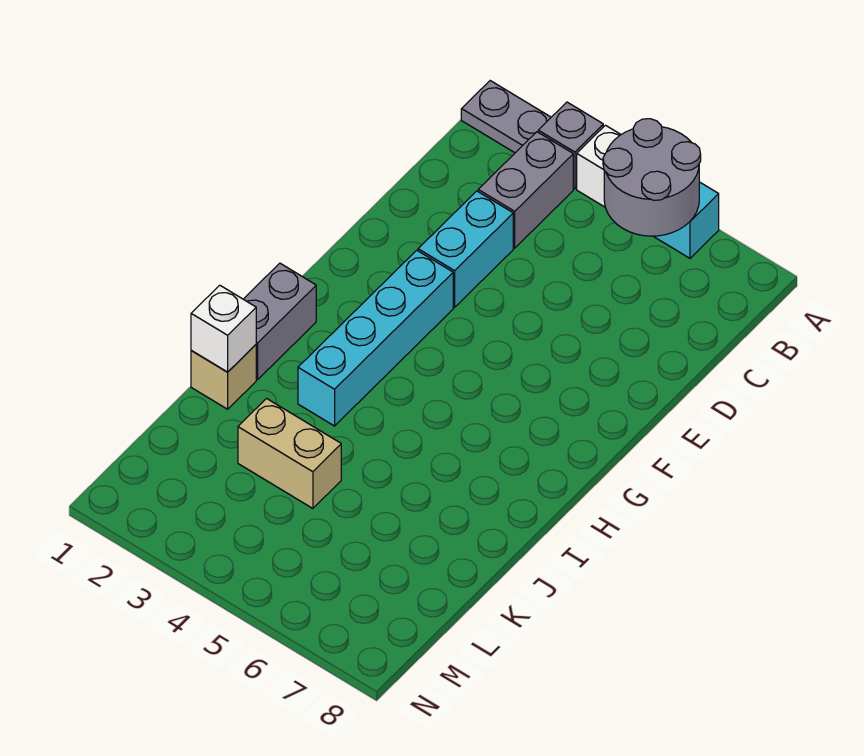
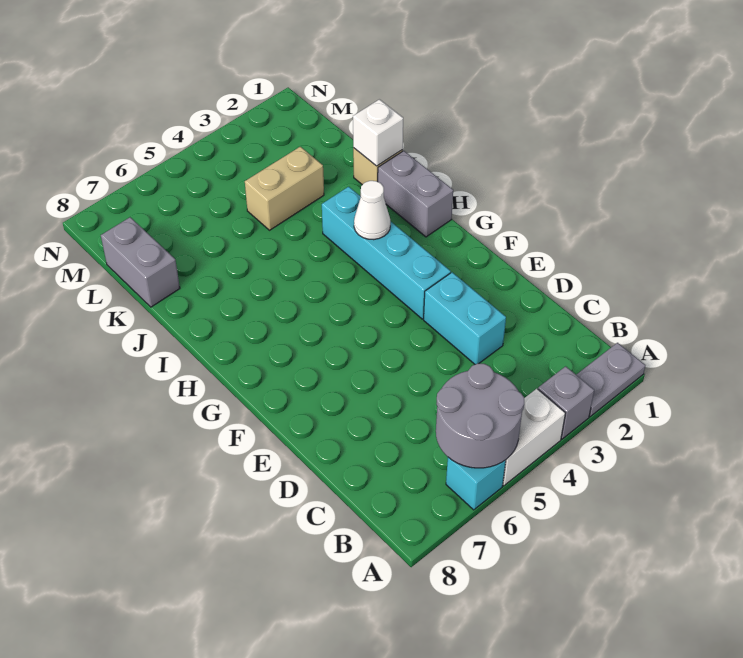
grey brick B3:C3 level 1 -> grey brick K8:L8 level 1
none -> white cone H3 level 2

